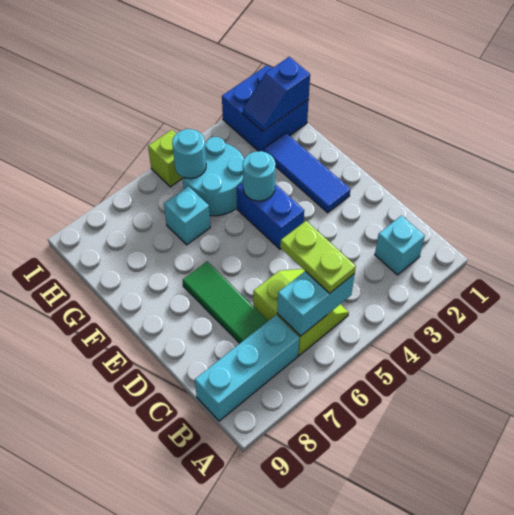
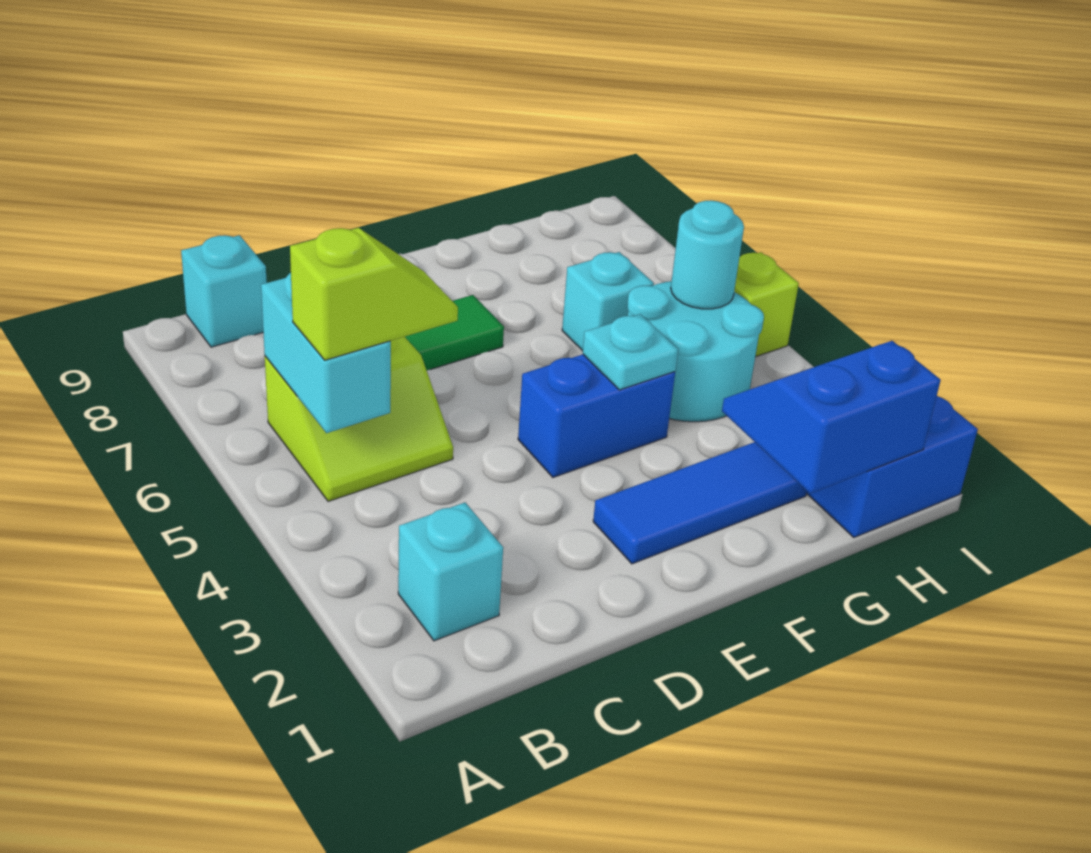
lime plate B5:C5 level 3 -> lime slope B5:C5 level 3 top B
cyan brick B7:B9 level 1 -> cyan brick B9 level 1
cyan round brick F4 level 2 -> cyan plate F4 level 2
blue slope H1:H2 level 2 top 1 -> blue slope G1:H2 level 2 top 1

